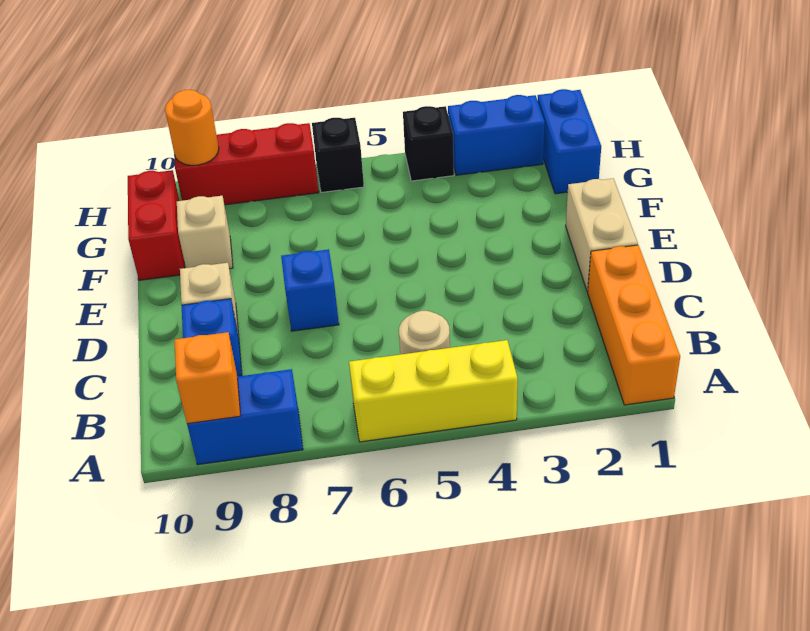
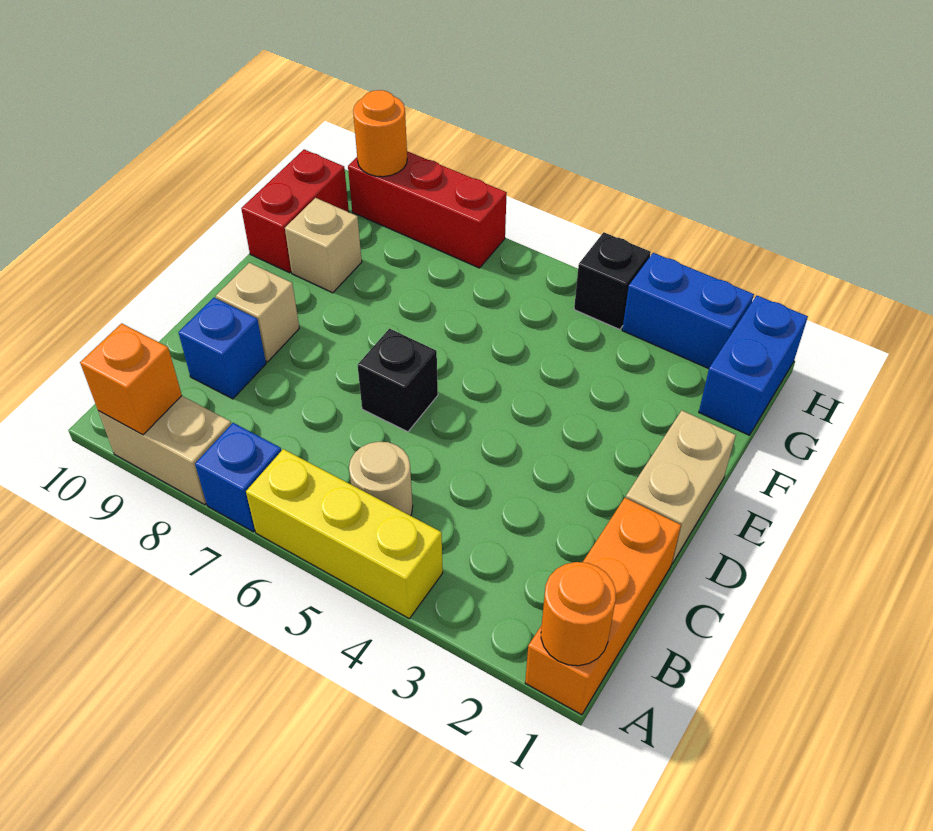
none -> orange round brick A1 level 2
blue brick A8:A9 level 1 -> tan brick A8:A9 level 1
blue brick D7 level 1 -> blue brick A7 level 1
black brick H6 level 1 -> black brick D6 level 1

